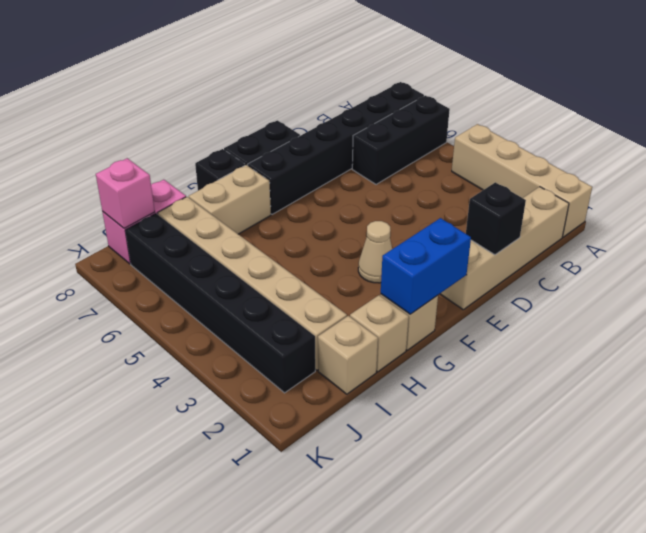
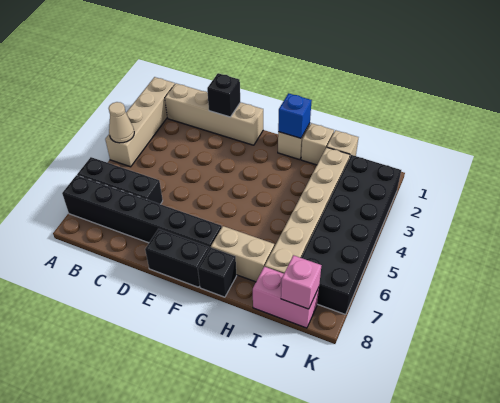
blue brick F1:G1 level 2 -> blue brick G1 level 2
tan cone F3 level 1 -> tan cone A4 level 2
black brick J2:J7 level 1 -> black brick J2:K7 level 1

